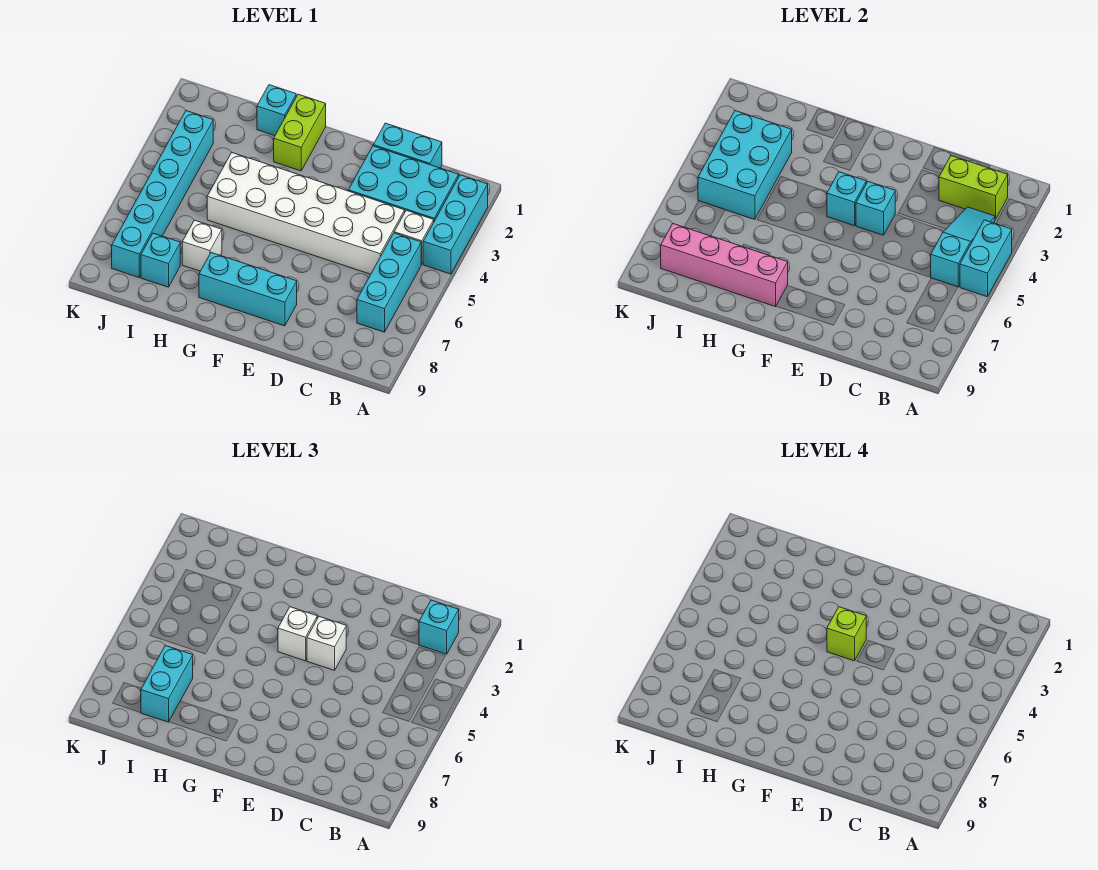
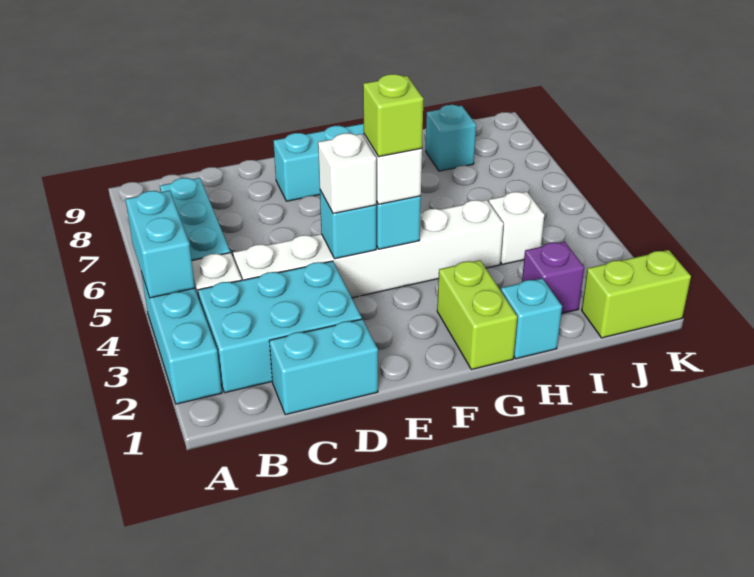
lime brick B2:C2 level 2 -> lime brick J1:K1 level 1
cyan brick B2 level 3 -> none
cyan slope B3:B5 level 2 top 5 -> none
white brick C4:H5 level 1 -> white brick C4:H4 level 1
pink brick G8:J8 level 2 -> none
white brick H7 level 1 -> white brick I4 level 1
none -> purple brick I2 level 1
cyan brick I3:J5 level 2 -> none
cyan brick I7:I8 level 3 -> none
cyan brick J3:J8 level 1 -> none

